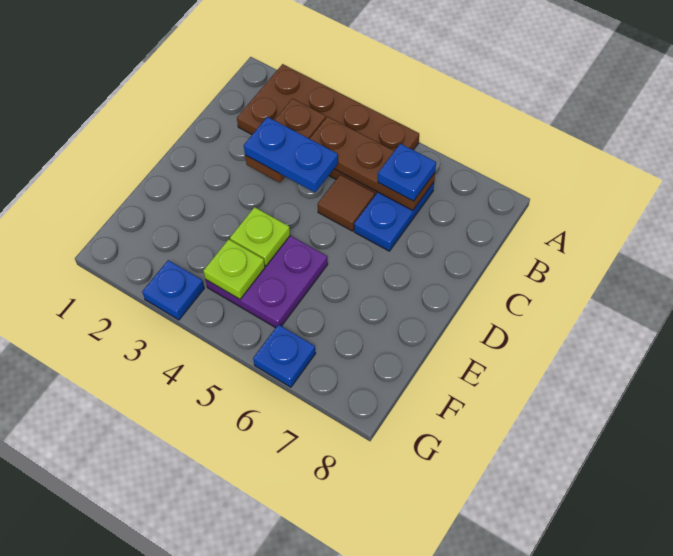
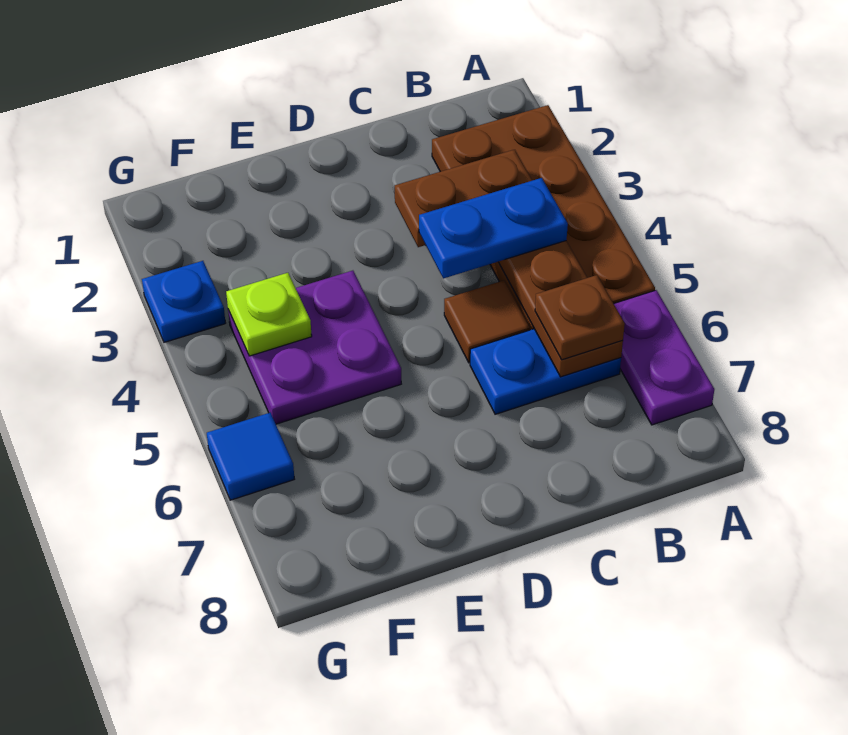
none -> purple plate A6:A7 level 1
blue plate B6 level 3 -> brown plate B6 level 3
blue plate C3:C4 level 3 -> blue plate B4:C4 level 3
lime plate E4 level 2 -> none
blue plate G6 level 1 -> blue tile G6 level 1

